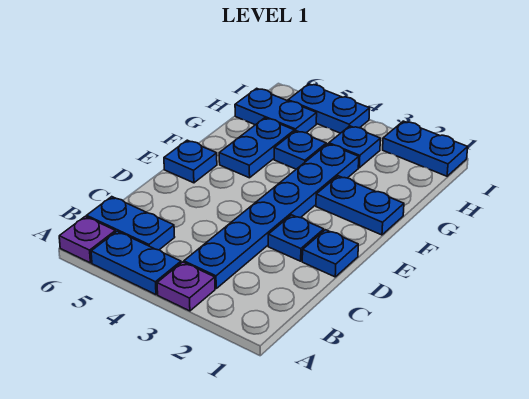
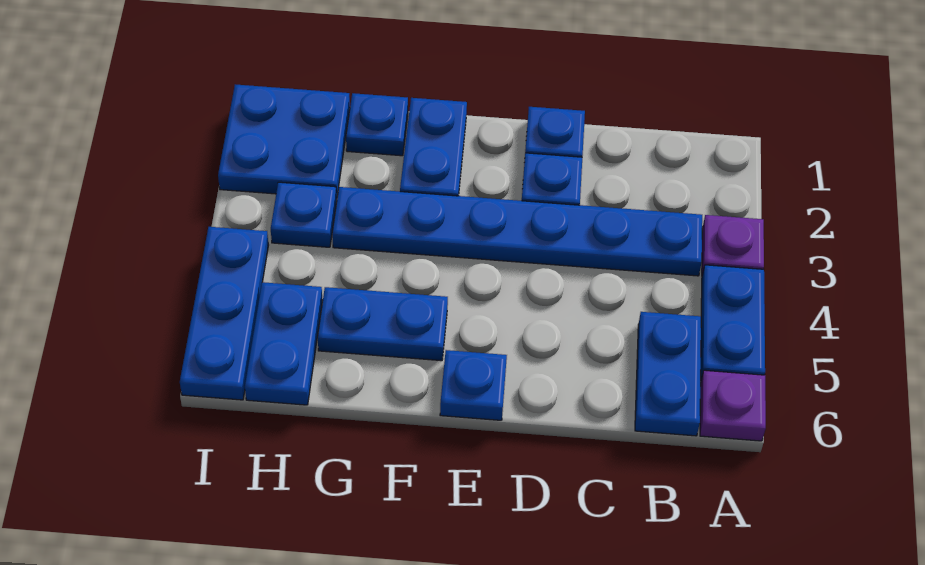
blue plate G4 level 1 -> blue plate G1 level 1
blue plate I1:I2 level 1 -> blue plate H1:I2 level 1
blue plate I4:I5 level 1 -> blue plate I4:I6 level 1

